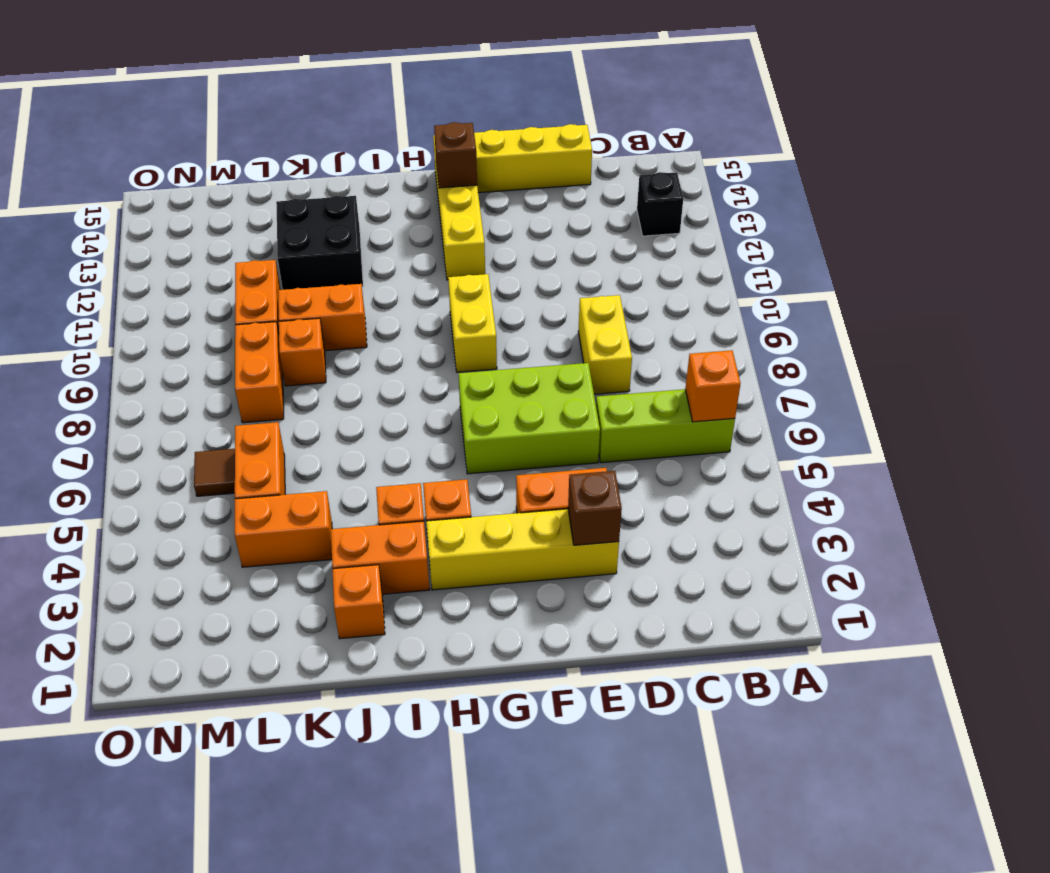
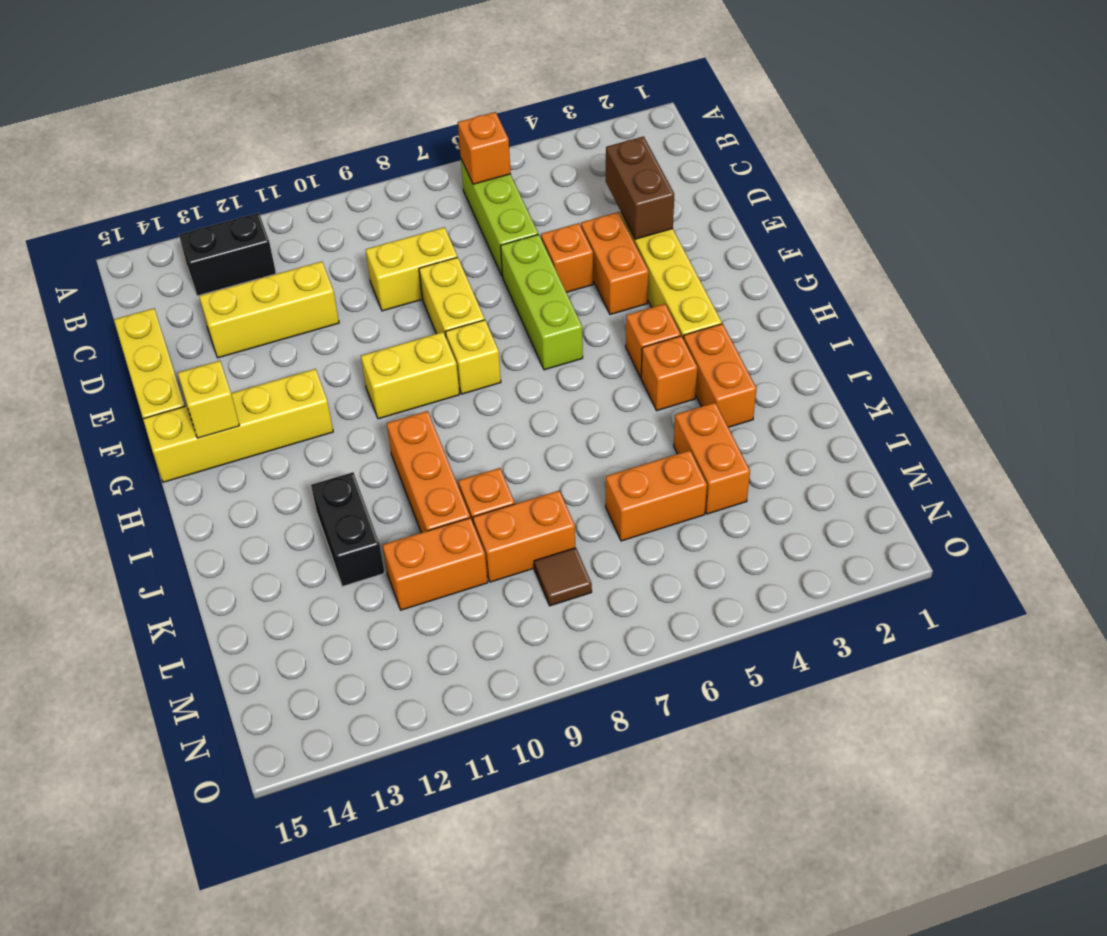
black brick B13 level 1 -> black brick B12:B13 level 1
none -> yellow brick D11:D13 level 1
brown brick E3 level 2 -> brown brick D3:E3 level 2
lime brick E6:G7 level 1 -> lime brick E6:G6 level 1
none -> yellow brick E8:F8 level 1
none -> yellow brick G8 level 1
brown brick G14 level 2 -> yellow brick G14 level 2
orange brick J2 level 1 -> orange brick E5 level 1
orange brick J10:K10 level 1 -> orange brick I10:K10 level 1
black brick J12:K13 level 1 -> black brick J12:K12 level 1
brown tile M6 level 1 -> brown tile M8 level 1

